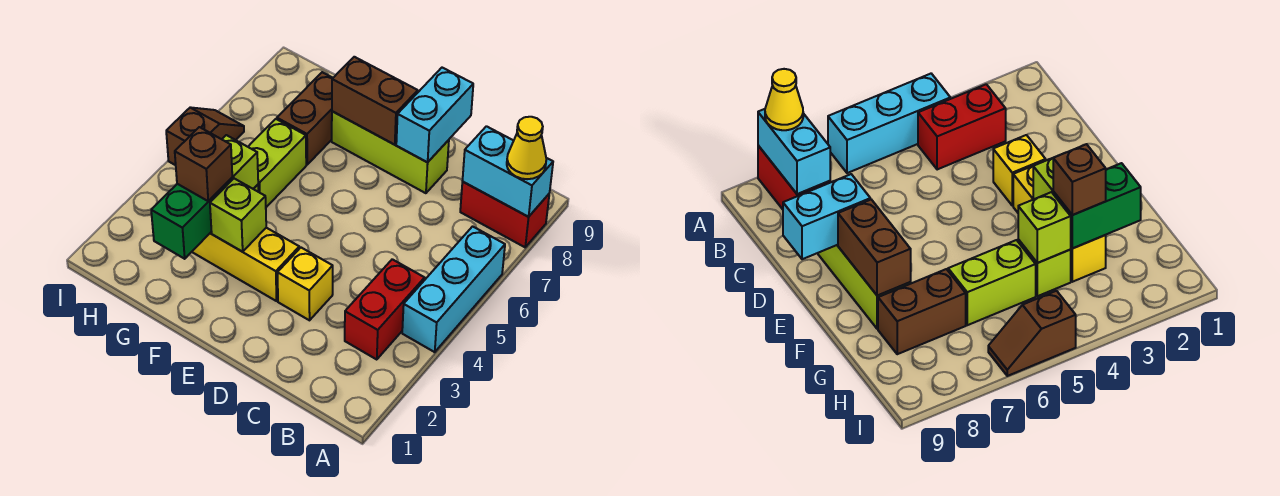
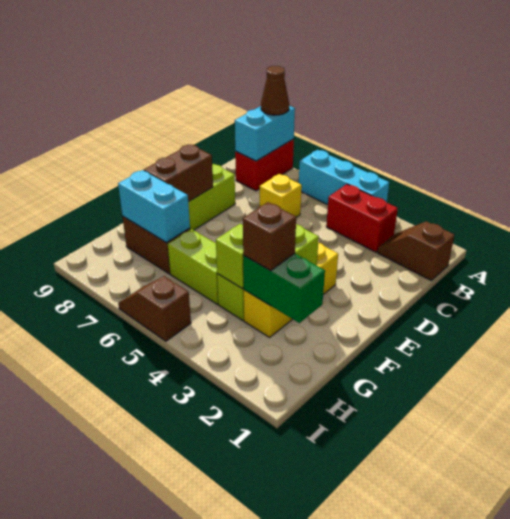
yellow cone A8 level 3 -> brown cone A8 level 3
none -> brown slope B1:B2 level 1 top 1
yellow brick D3 level 1 -> yellow brick C6 level 1
cyan brick D8:D9 level 2 -> cyan brick G7:G8 level 2

